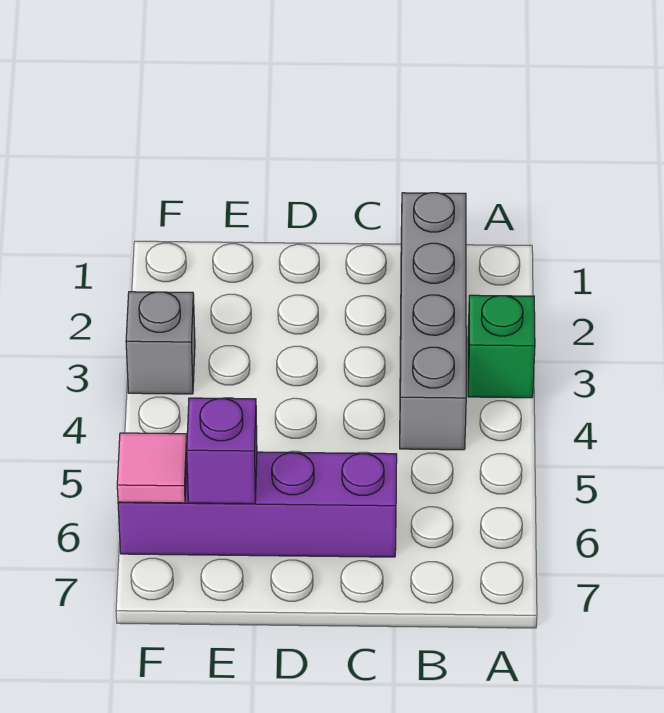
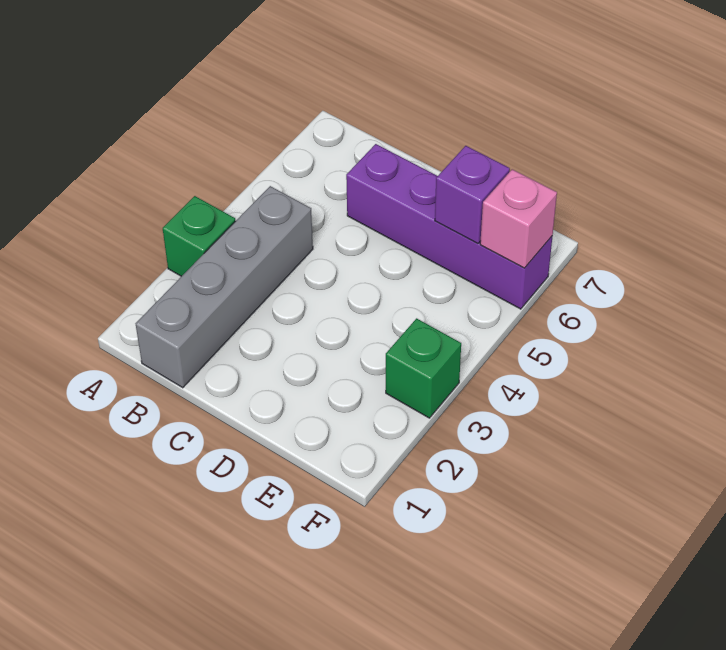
grey brick F3 level 1 -> green brick F3 level 1
pink tile F6 level 2 -> pink brick F6 level 2

